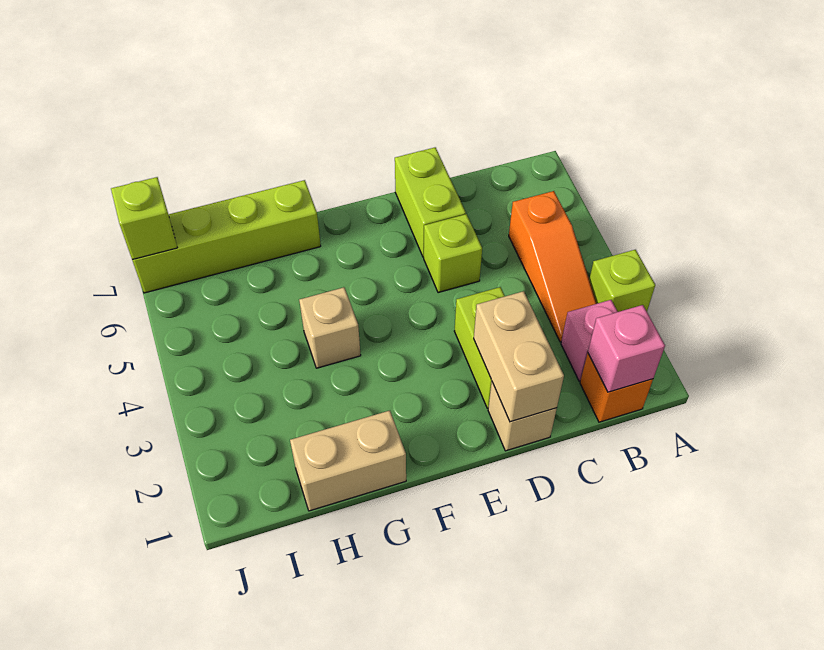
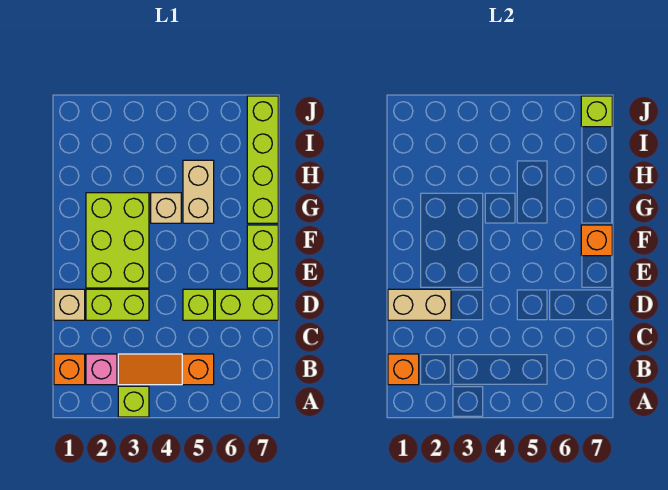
pink brick B1 level 2 -> orange brick B1 level 2
none -> lime brick E2:G3 level 1
none -> lime brick E7:F7 level 1
none -> orange brick F7 level 2
tan brick G1:H1 level 1 -> tan brick G5:H5 level 1

